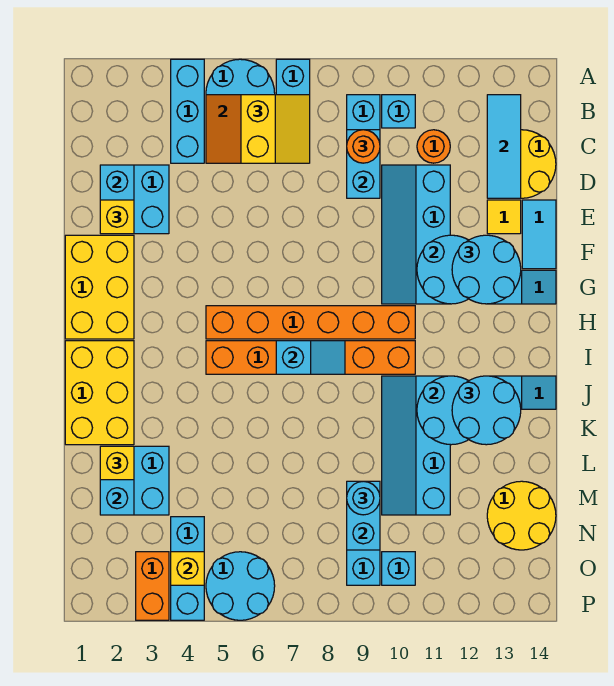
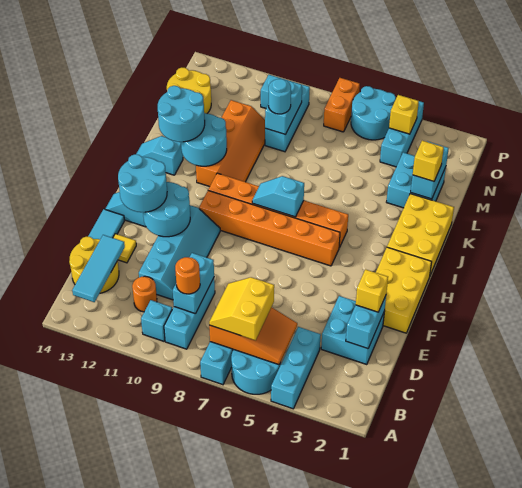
cyan slope J10:M11 level 1 top 11 -> orange slope J10:M11 level 1 top 11
orange brick O3:P3 level 1 -> orange brick O7:P7 level 1

